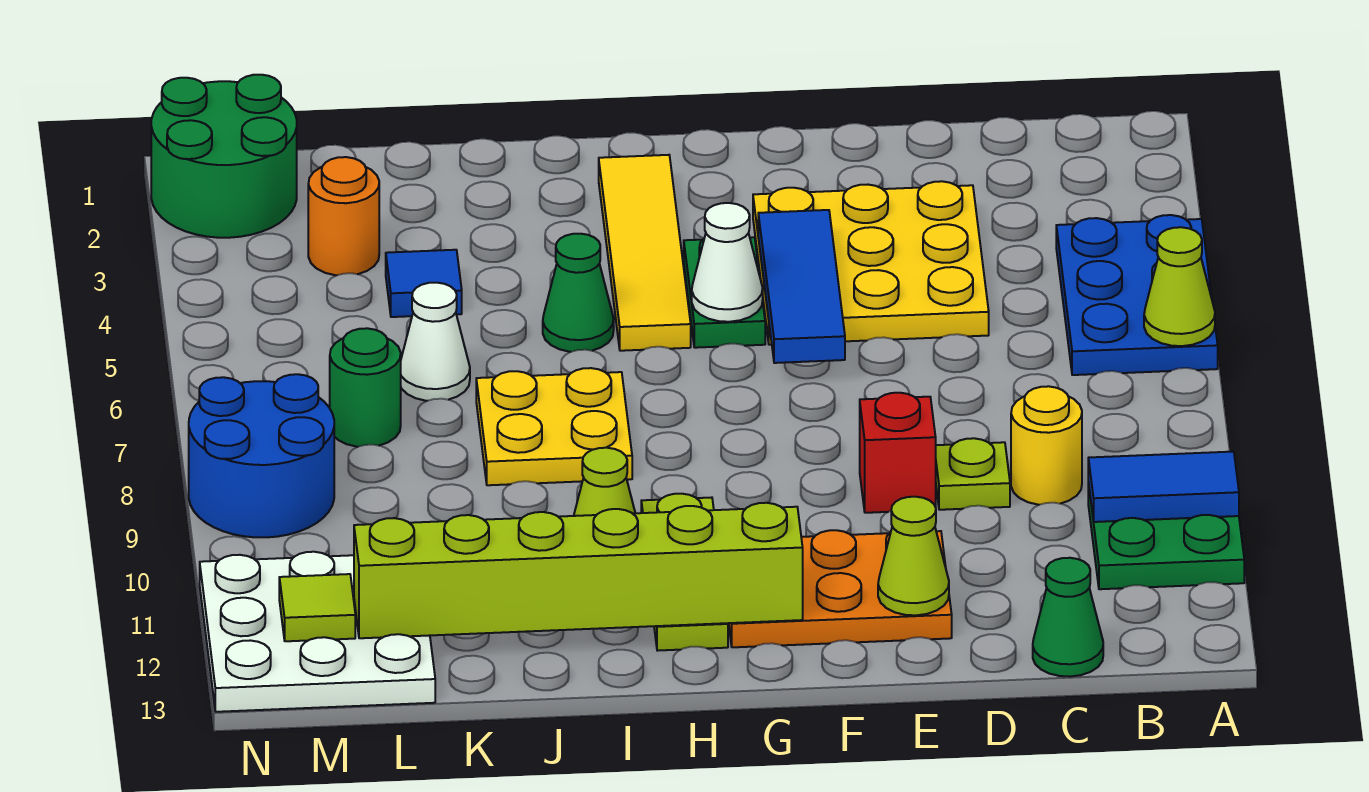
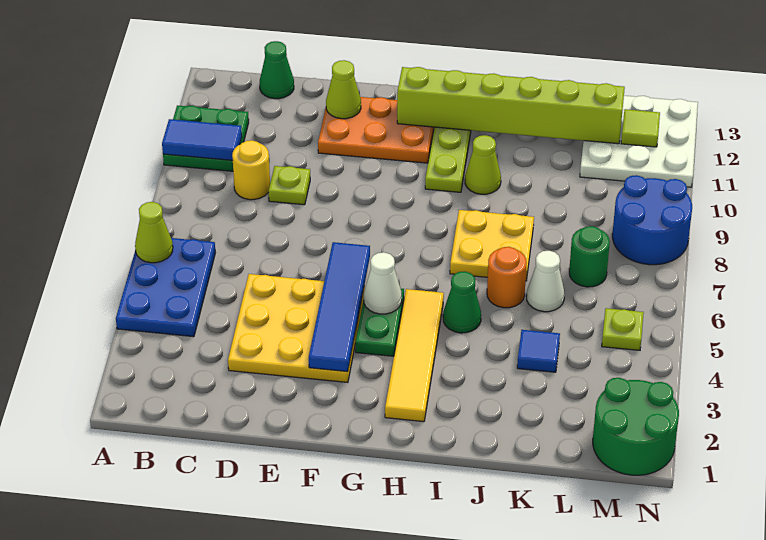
red brick E9 level 1 -> none
blue tile F4:F6 level 2 -> blue tile F3:F6 level 2
orange round brick L3 level 1 -> orange round brick J6 level 1
none -> lime plate M5 level 1

